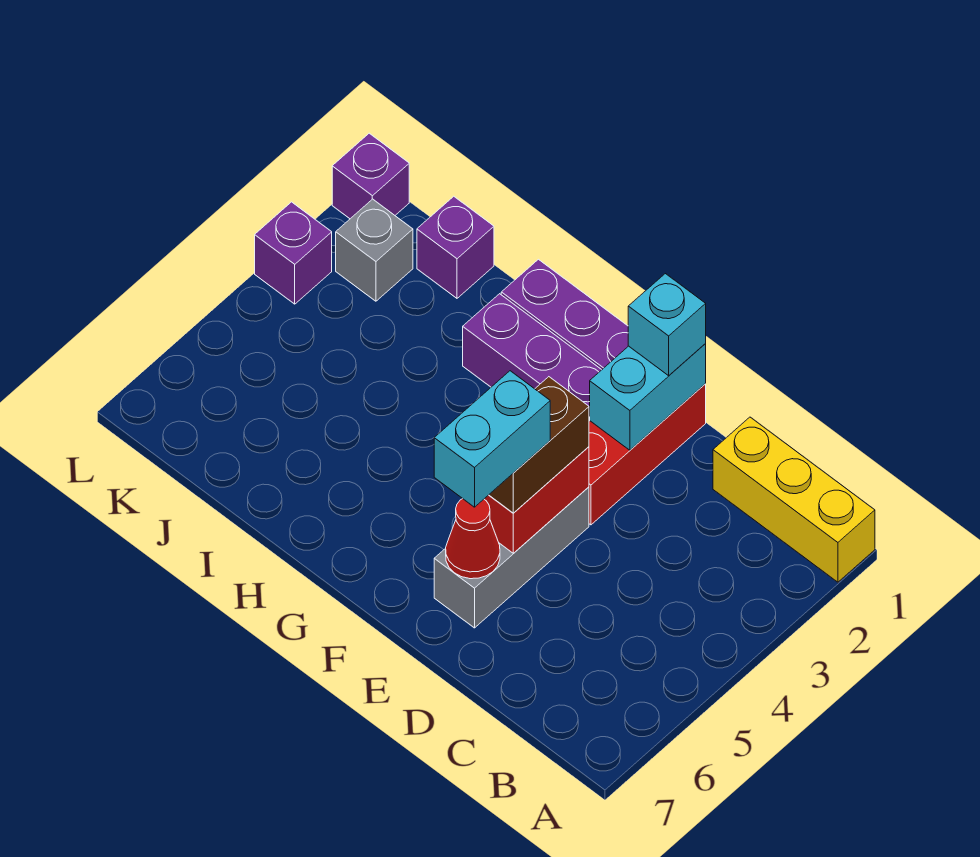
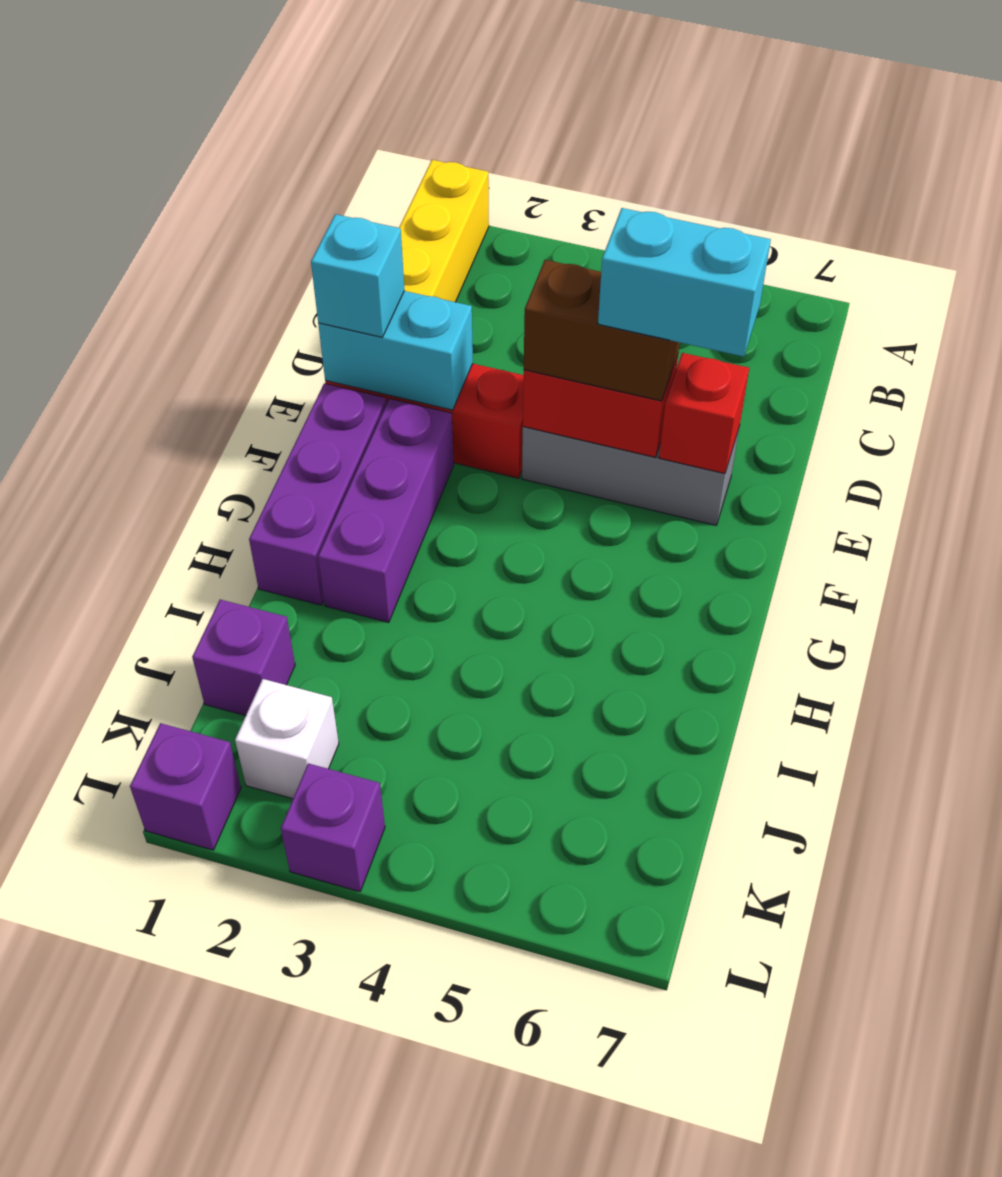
red cone E6 level 2 -> red brick E6 level 2
grey brick K2 level 1 -> white brick K2 level 1

